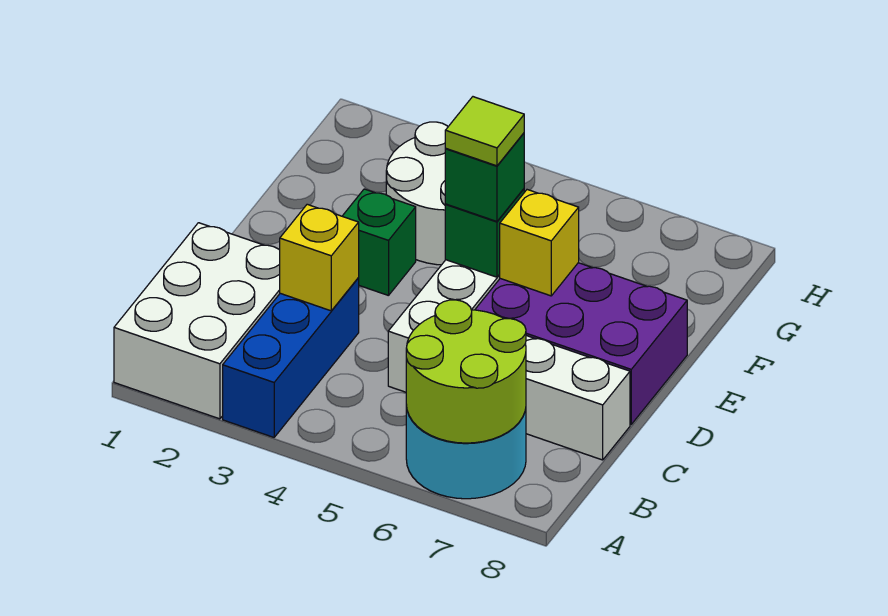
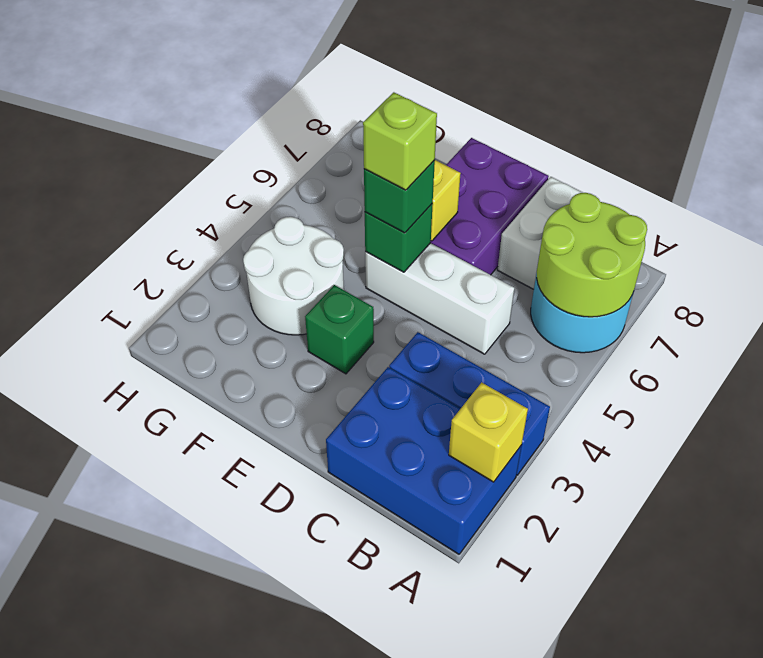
white brick A1:C2 level 1 -> blue brick A1:C2 level 1
yellow brick C3 level 2 -> yellow brick A2 level 2
lime tile E5 level 4 -> lime brick E5 level 4

